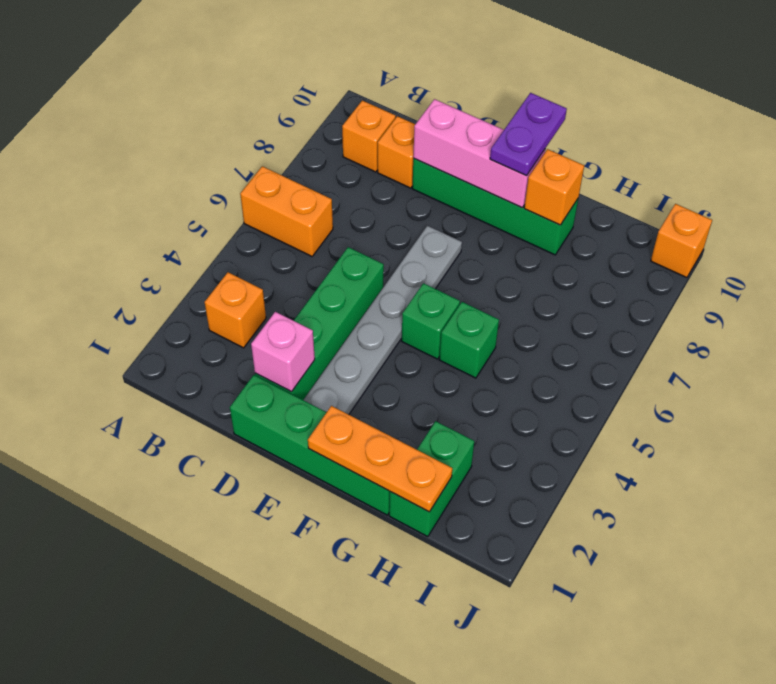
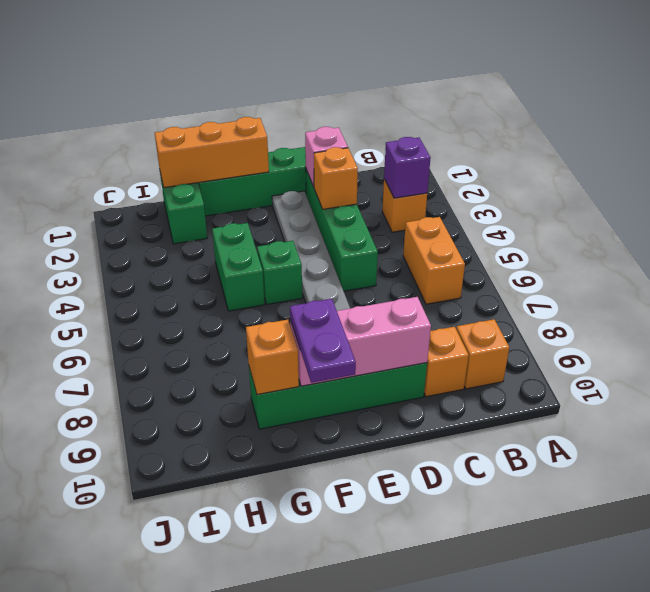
orange brick A6:B6 level 1 -> orange brick B5:B6 level 1
none -> purple brick B3 level 2
orange plate F1:H1 level 2 -> orange brick F1:H1 level 2
green brick G5 level 1 -> green brick G4:G5 level 1
orange brick J10 level 1 -> orange brick D3 level 2

